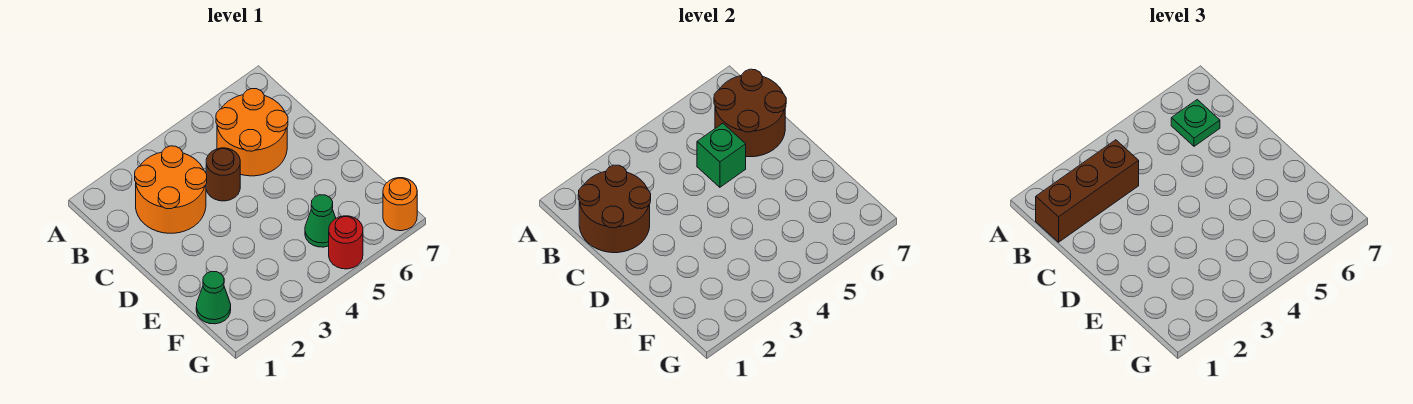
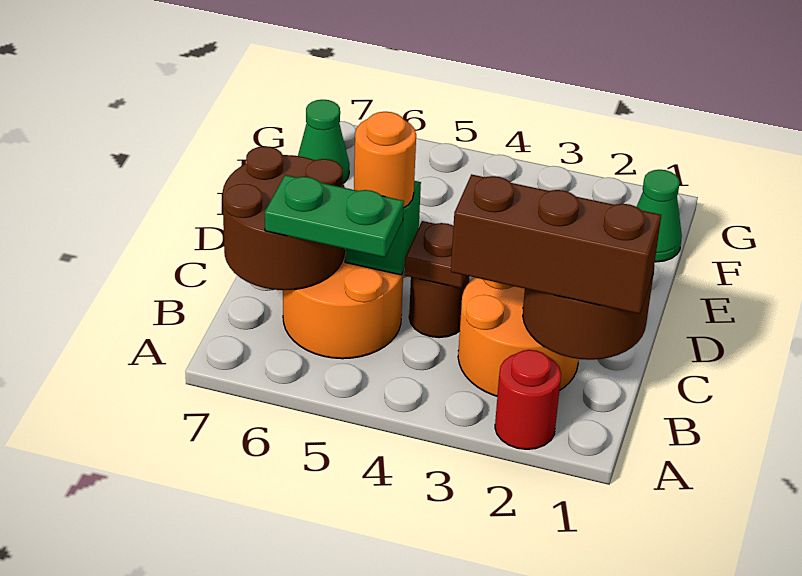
green plate B6 level 3 -> green plate B5:B6 level 3
none -> brown plate C4 level 2
green cone F5 level 1 -> green cone F7 level 1
red round brick G5 level 1 -> red round brick A2 level 1
orange round brick G7 level 1 -> orange round brick C5 level 3

